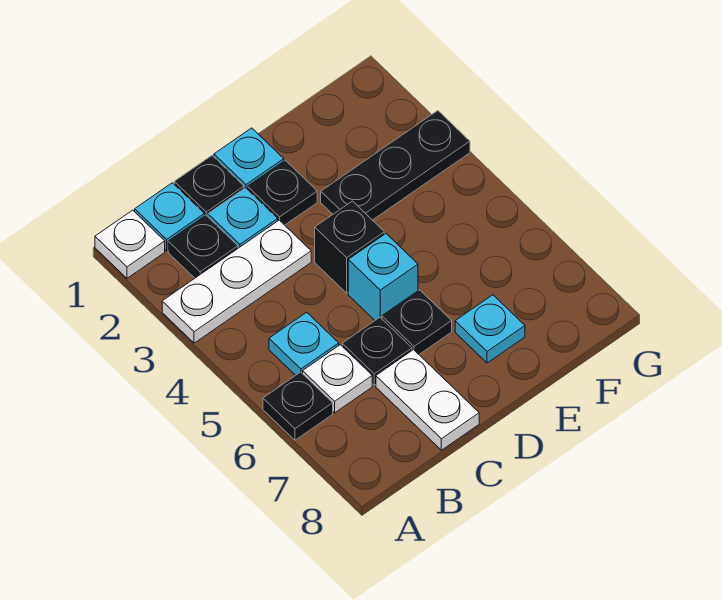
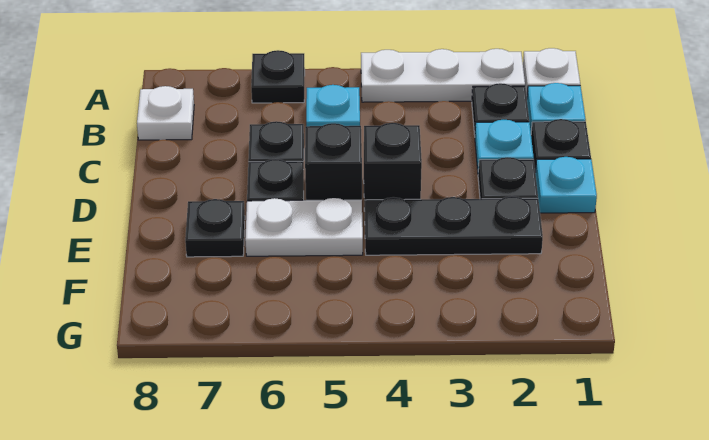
white plate A3:C3 level 1 -> white plate A2:A4 level 1
white plate B6 level 1 -> white plate B8 level 1
white plate C7:C8 level 1 -> white plate E5:E6 level 1
cyan brick D5 level 1 -> black brick D5 level 1
black plate E3:G3 level 1 -> black plate E2:E4 level 1
cyan plate E7 level 1 -> black plate E7 level 1

